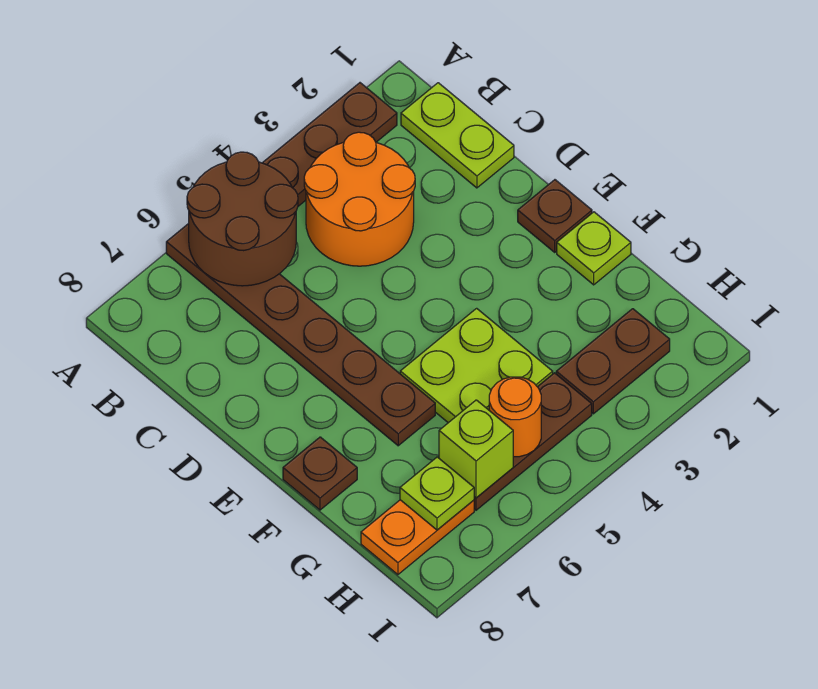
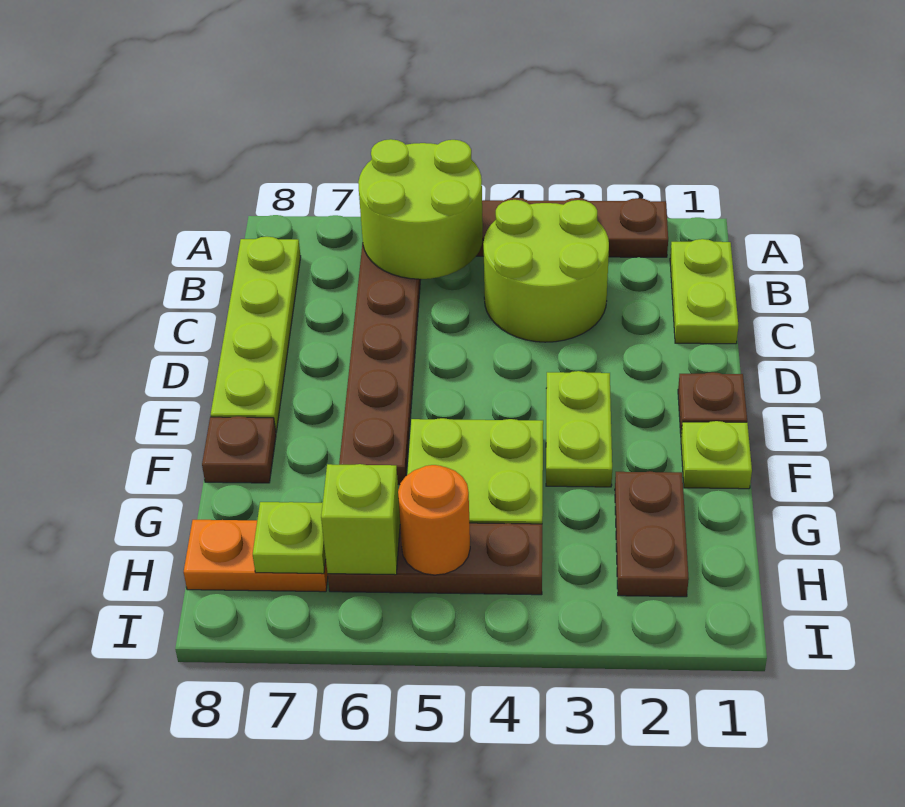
brown round brick A5:B6 level 2 -> lime round brick A5:B6 level 2
orange round brick B3:C4 level 1 -> lime round brick B3:C4 level 1
none -> lime plate B8:E8 level 1
none -> lime plate E3:F3 level 1
brown plate H2:H3 level 1 -> brown plate G2:H2 level 1

